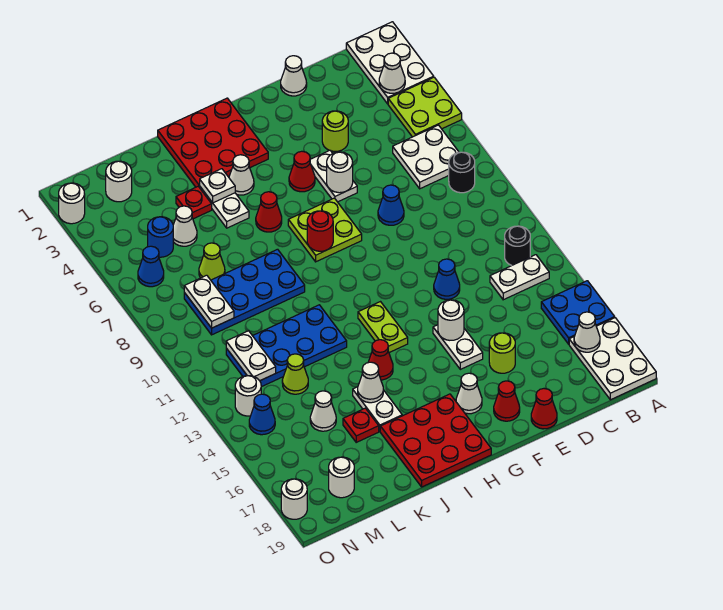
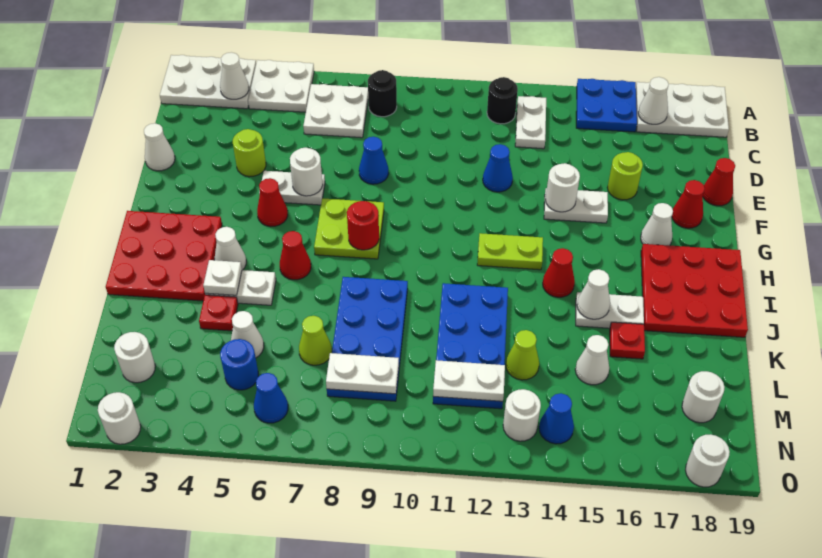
lime plate A4:B5 level 1 -> white plate A4:B5 level 1

